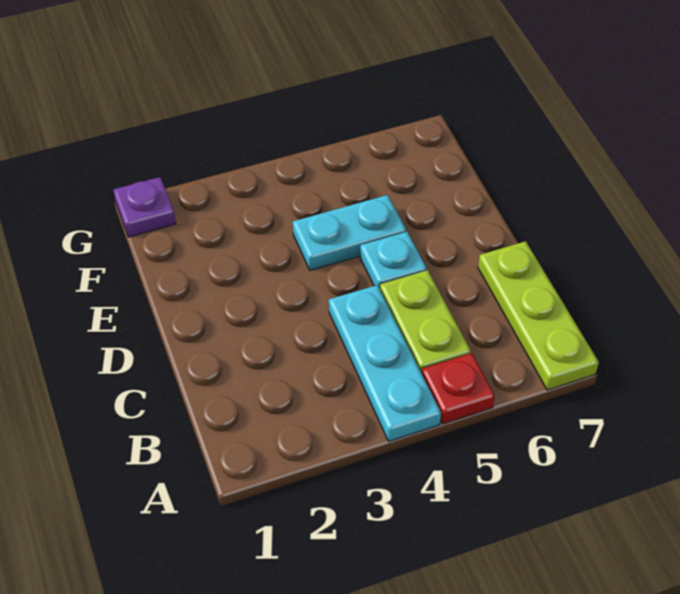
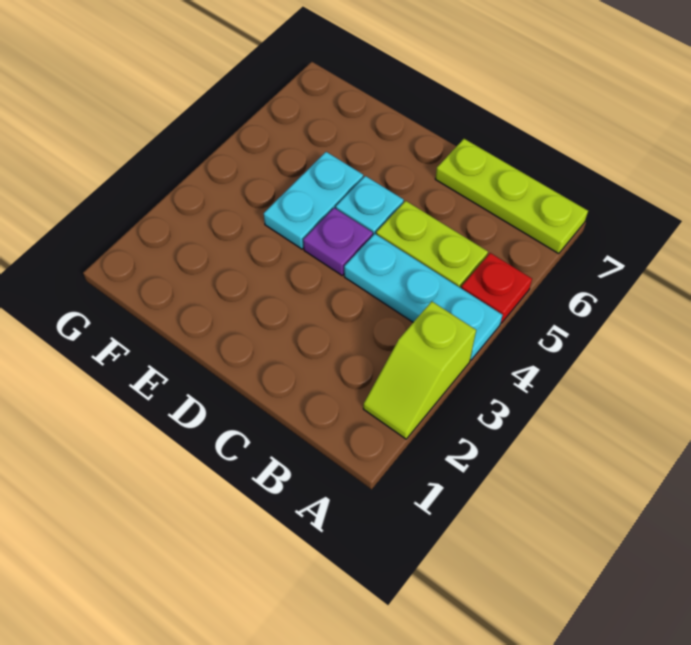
none -> lime slope A2:A3 level 1 top 3
purple plate G1 level 1 -> purple plate D4 level 1

